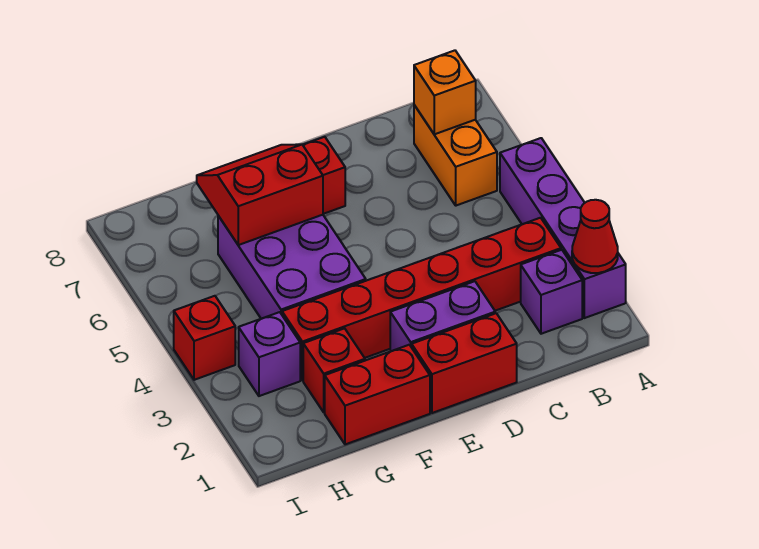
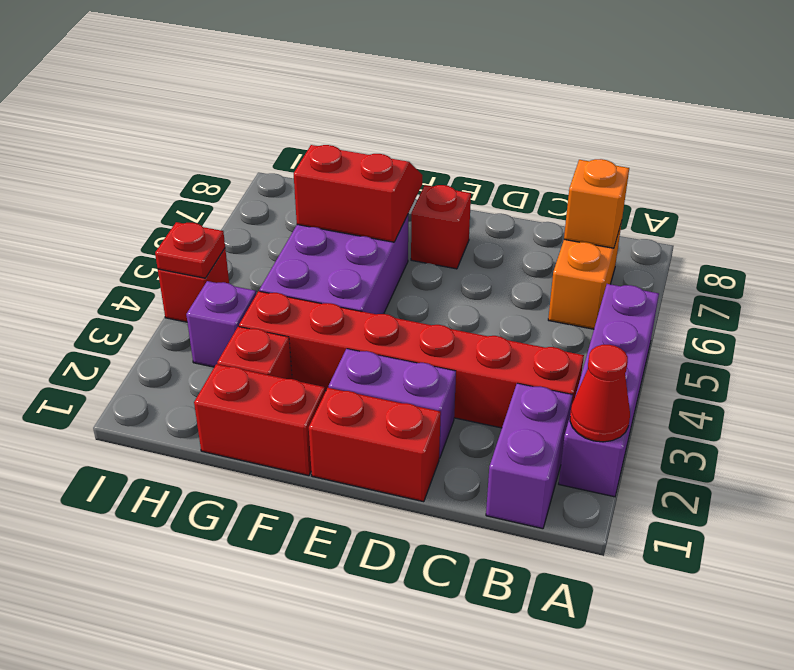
purple brick B2 level 1 -> purple brick B1:B2 level 1
none -> red plate I4 level 2

